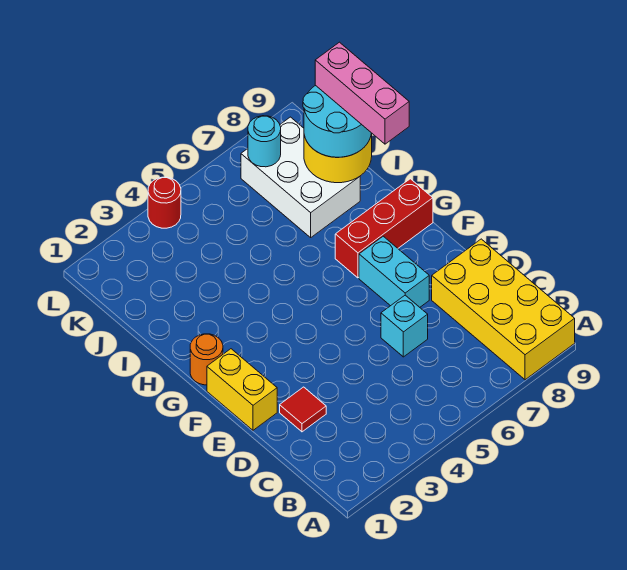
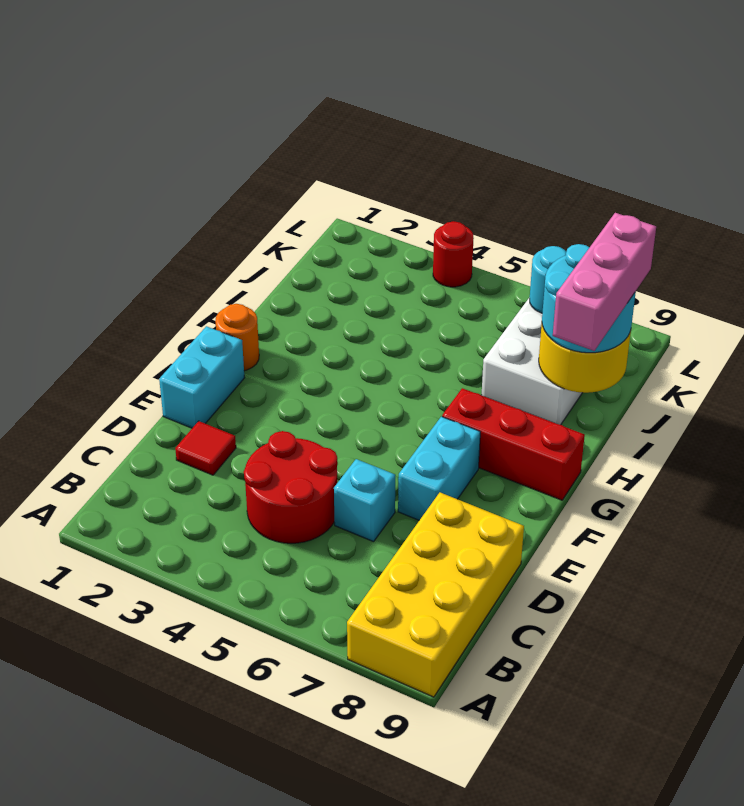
none -> red round brick C4:D5 level 1
yellow brick E1:F1 level 1 -> cyan brick E1:F1 level 1

